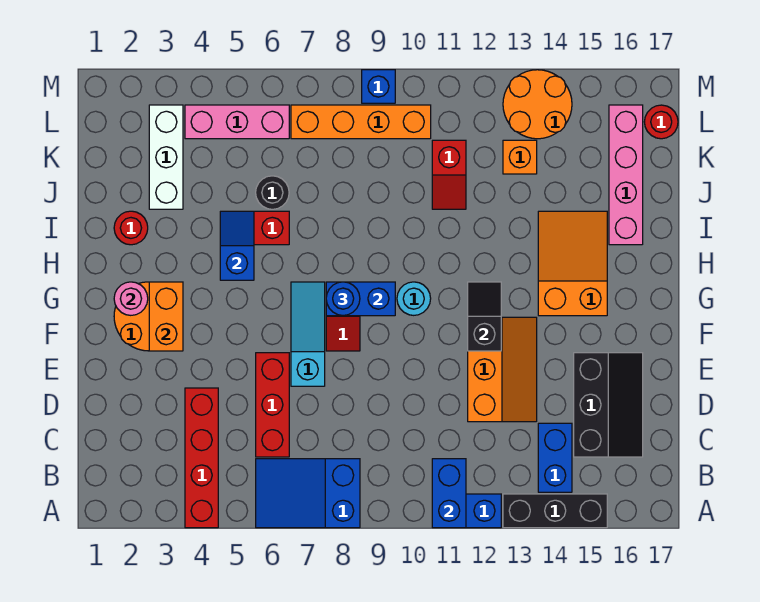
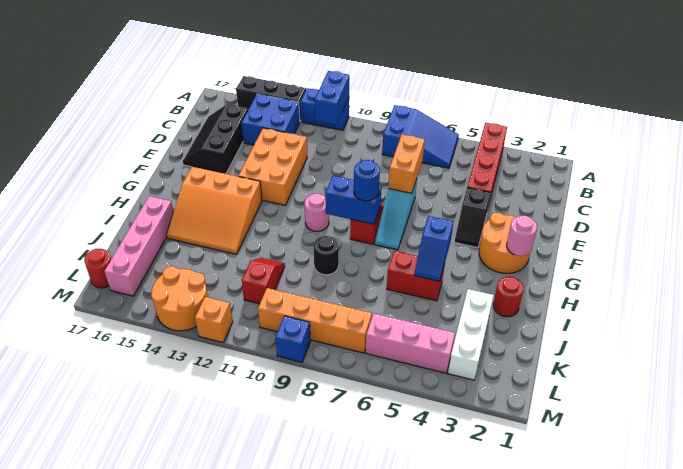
blue brick B14:C14 level 1 -> blue brick B13:C14 level 1
red brick C6:E6 level 1 -> none
orange slope D12:F13 level 1 top 12 -> orange brick D12:F13 level 1
orange brick F3:G3 level 2 -> orange brick D7:E7 level 2
black slope F12:G12 level 2 top F -> black slope E4:F4 level 1 top E
cyan round brick G10 level 1 -> pink round brick G10 level 1
orange slope G14:I15 level 1 top G -> orange slope G13:I15 level 1 top G
black round brick J6 level 1 -> black round brick I9 level 1
orange brick K13 level 1 -> orange brick M12 level 1

